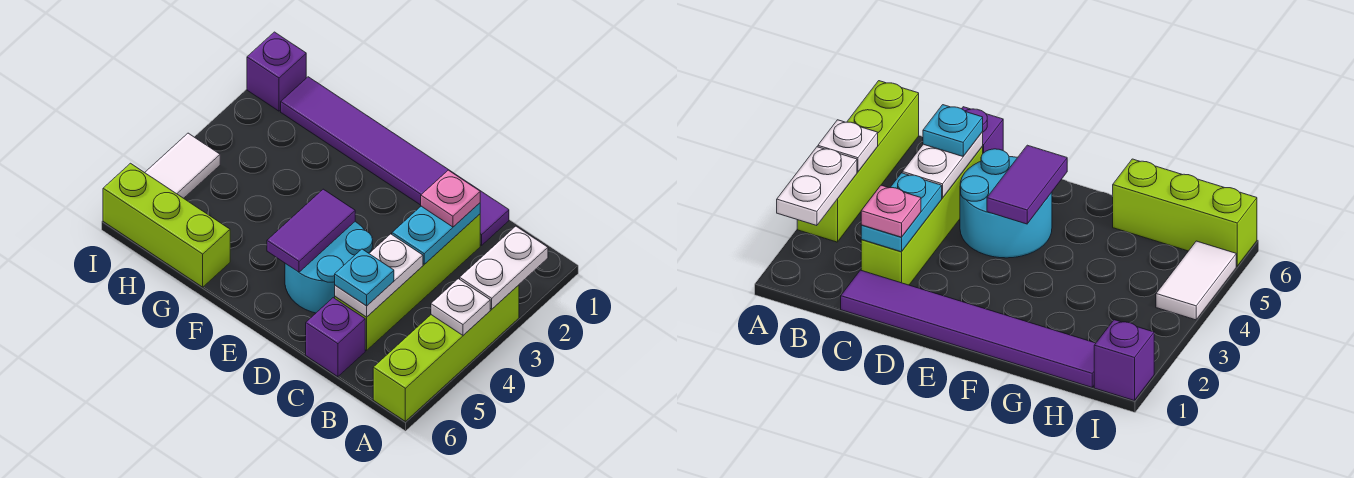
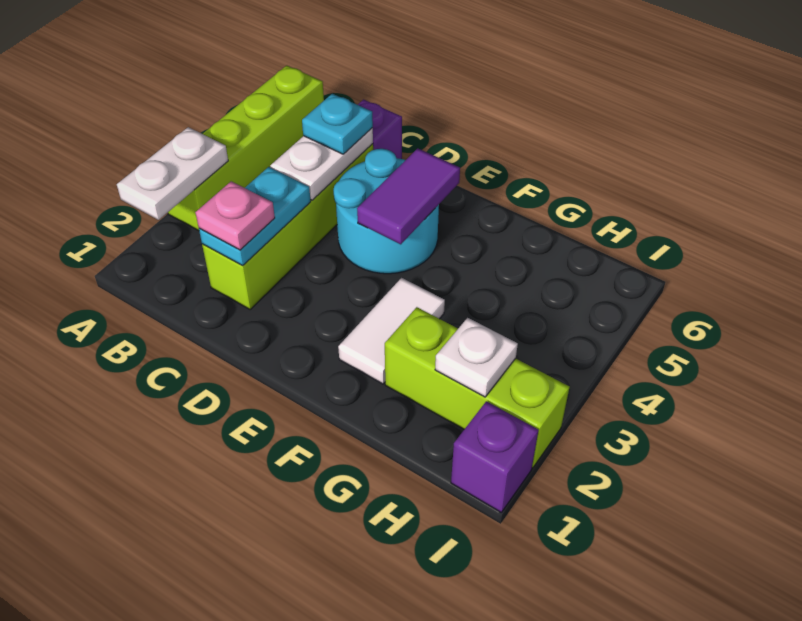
white plate A4 level 2 -> white plate H2 level 2
purple tile C1:H1 level 1 -> none
lime brick G6:I6 level 1 -> lime brick G2:I2 level 1
white tile I4:I5 level 1 -> white tile F2:F3 level 1

